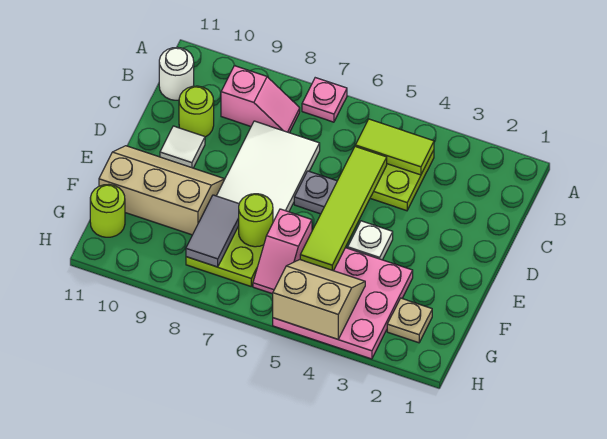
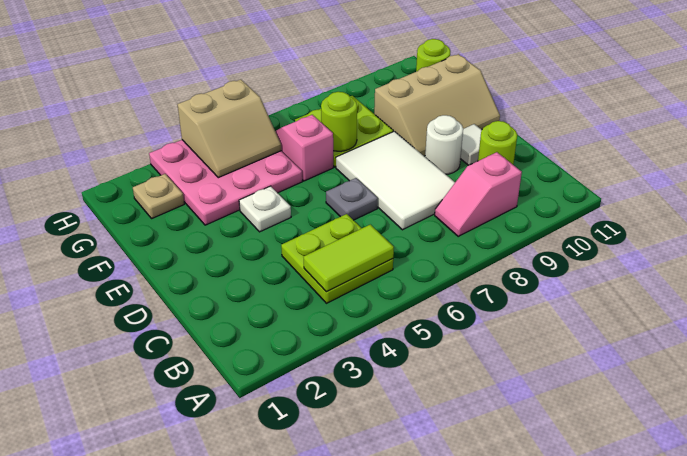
pink plate A7 level 1 -> none
white round brick B11 level 1 -> white round brick D9 level 1
lime tile C5:F5 level 2 -> none
grey tile F8:G8 level 2 -> none

